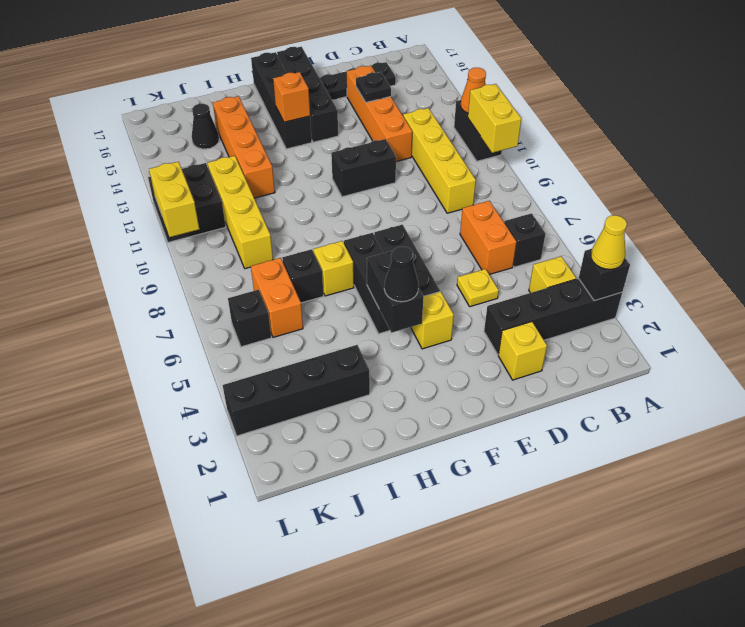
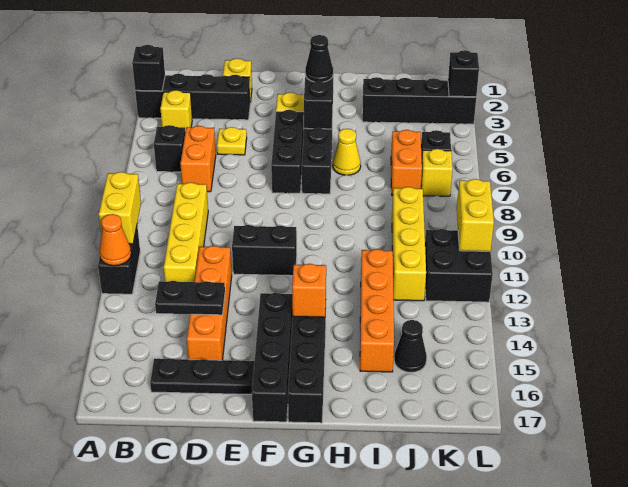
yellow cone A3 level 3 -> yellow cone H6 level 1
black plate D14 level 2 -> black plate C14:D14 level 2
yellow brick H7 level 1 -> yellow brick K7 level 1
black brick I7 level 1 -> black brick L3 level 2

